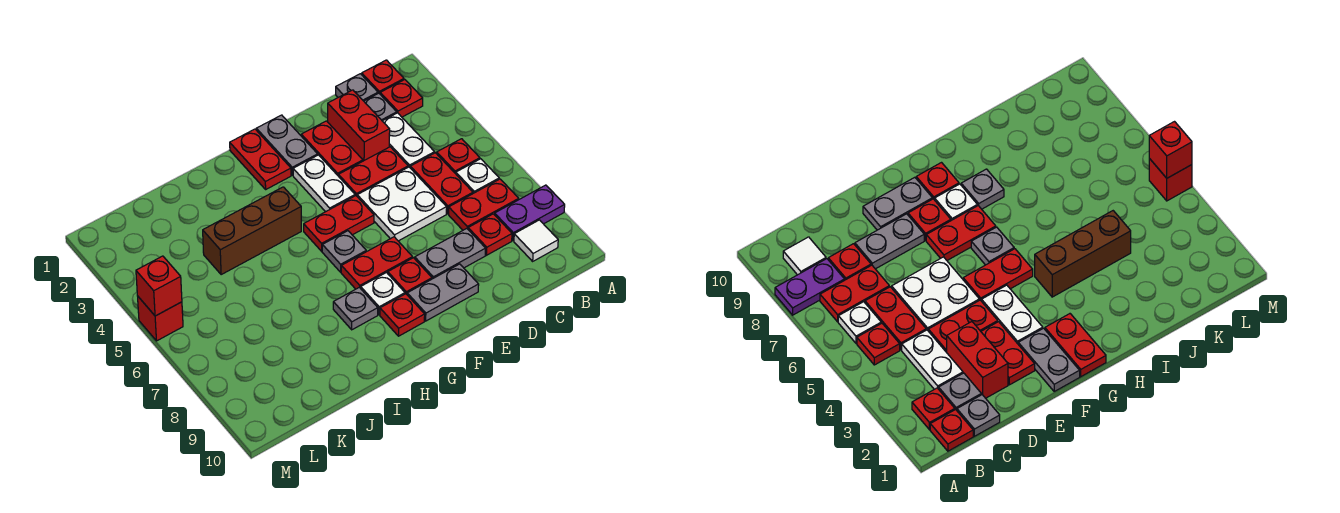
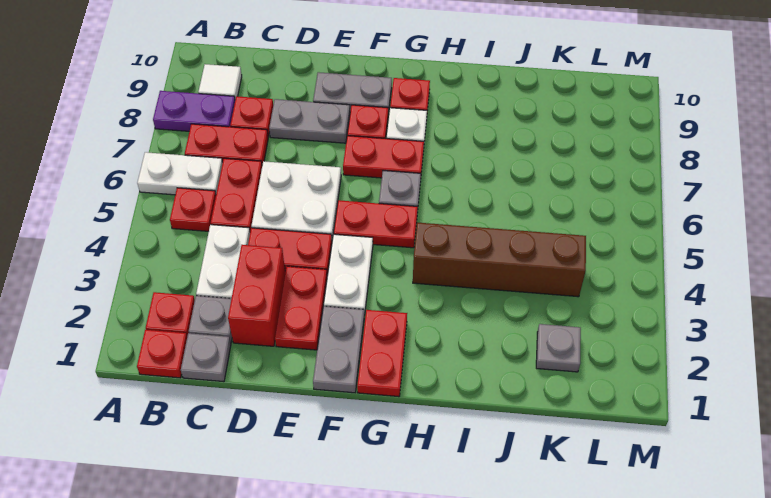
white plate B6 level 1 -> white plate A6:B6 level 1
brown brick H4:J4 level 1 -> brown brick H4:K4 level 1
grey plate H8 level 1 -> grey plate K2 level 1
red brick M5 level 1 -> none
red brick M5 level 2 -> none

